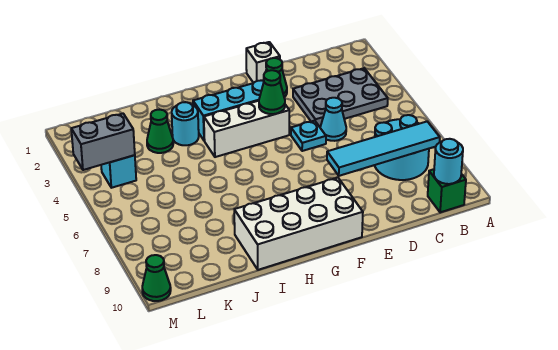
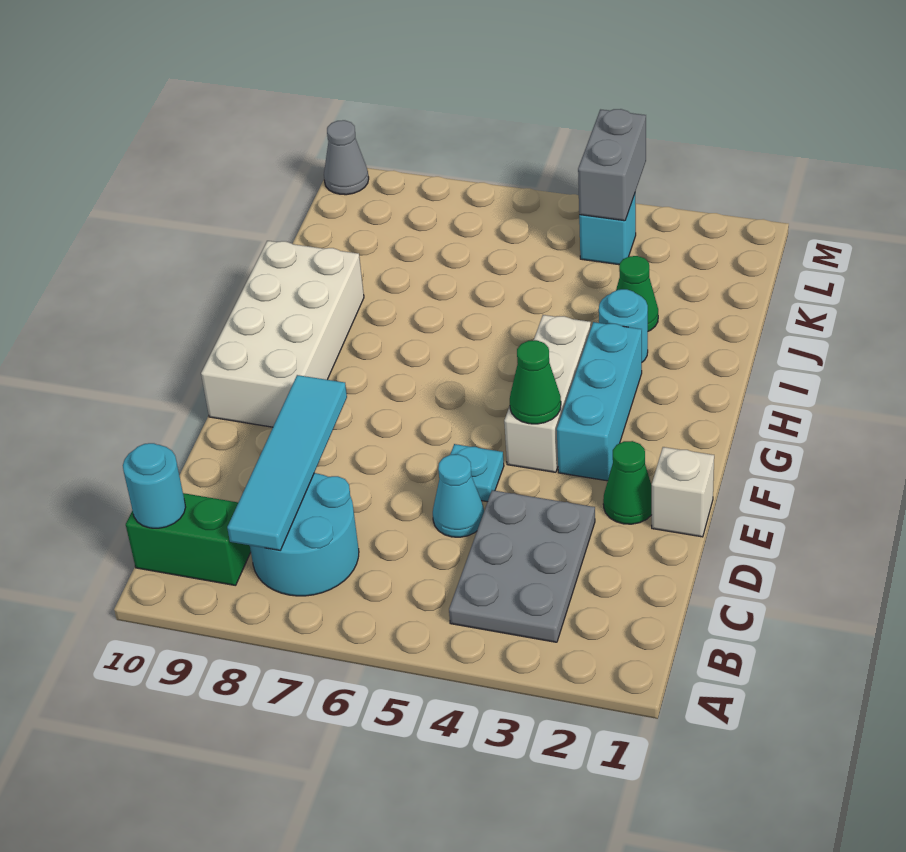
green brick B10 level 1 -> green brick B9:B10 level 1
green cone M10 level 1 -> grey cone M10 level 1

